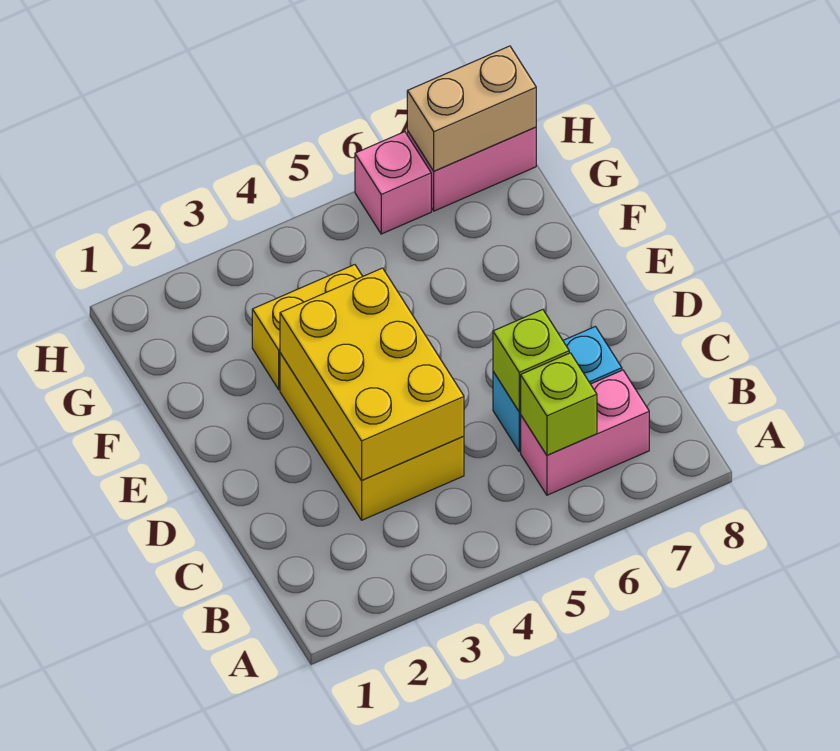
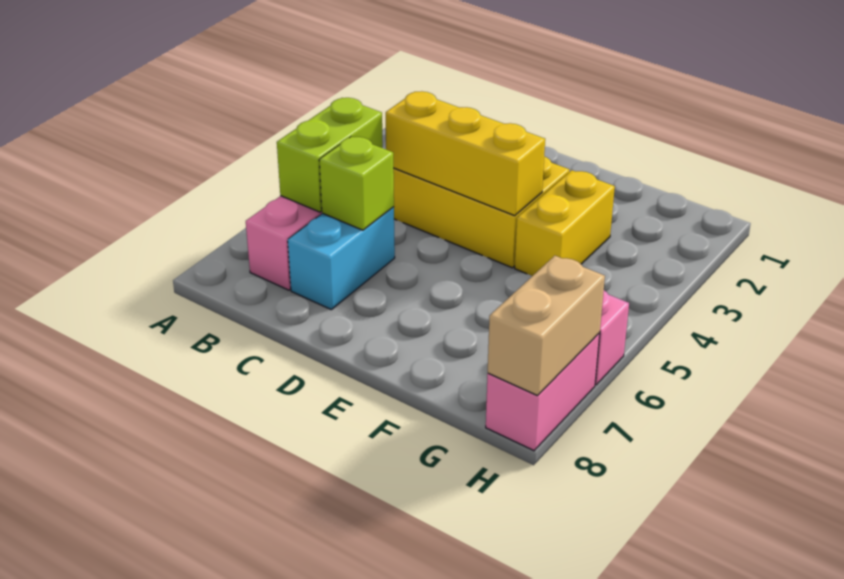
lime brick B6 level 2 -> lime brick B5:B6 level 2
yellow brick C3:E4 level 2 -> yellow brick C4:E4 level 2

